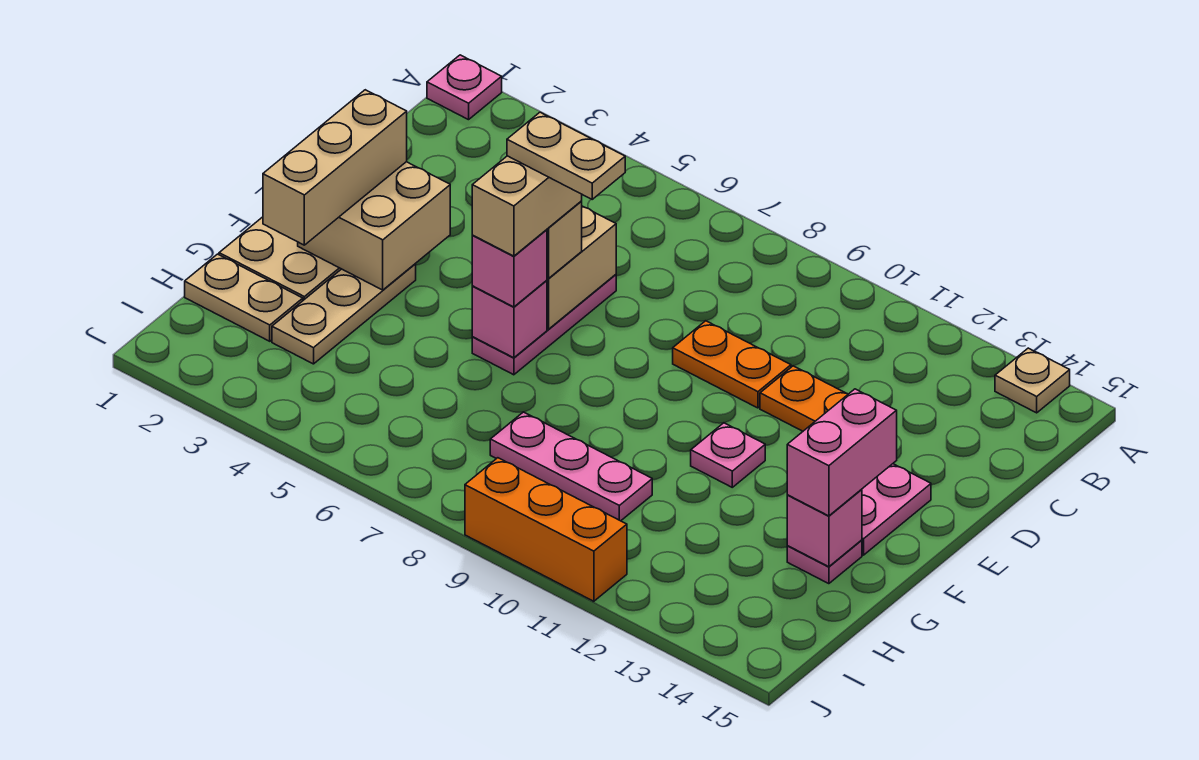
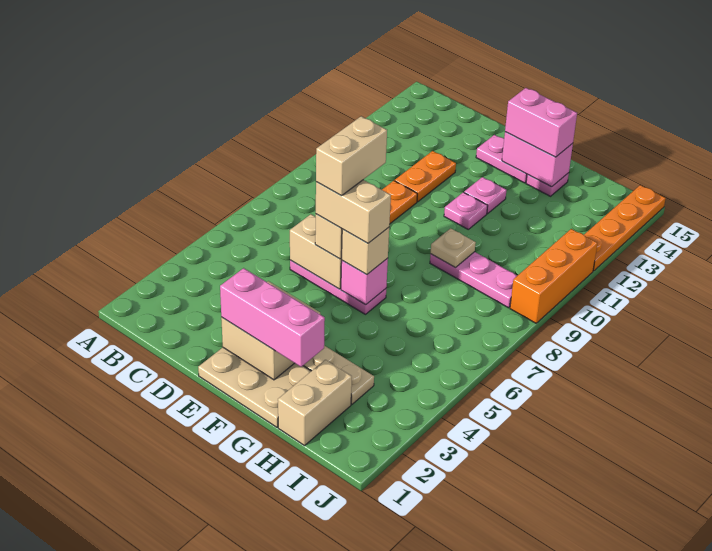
pink plate A1 level 1 -> pink plate F12 level 1
tan plate A14 level 1 -> tan plate G9 level 2
tan brick E2:G2 level 3 -> pink brick E2:G2 level 3
tan plate E6:E7 level 5 -> tan brick E6:E7 level 5
pink brick F6 level 3 -> tan brick F6 level 3
pink brick G14 level 2 -> pink brick F14:G14 level 2
tan plate H1:H2 level 1 -> tan brick H1:H2 level 1
pink plate H8:H10 level 1 -> pink plate G9:I9 level 1
none -> orange plate J12:J15 level 1

